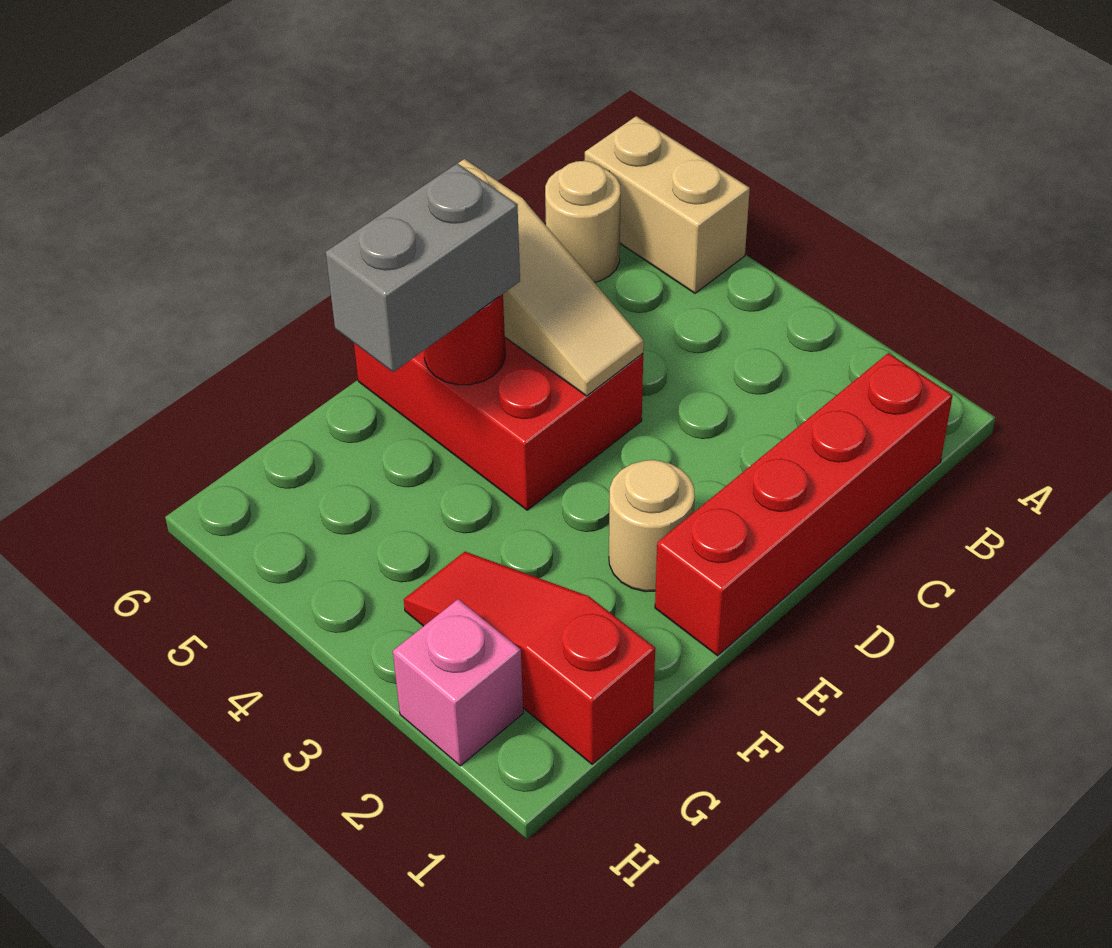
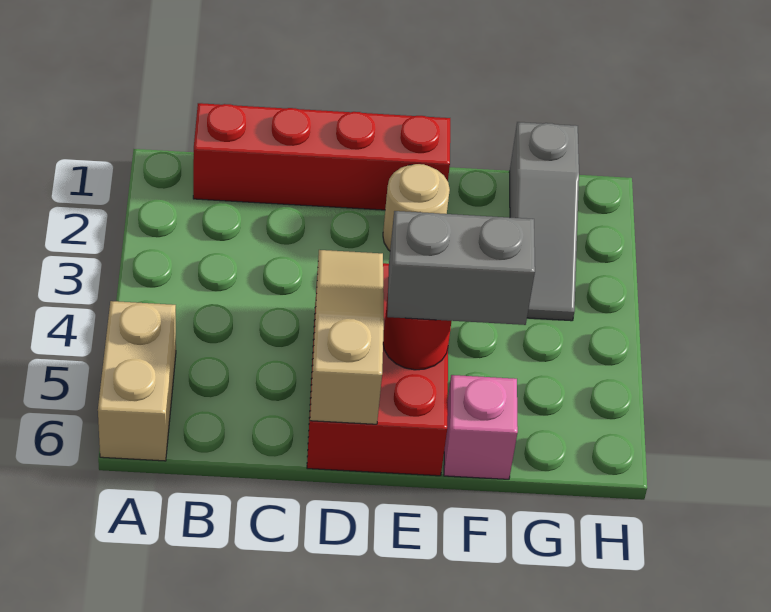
tan round brick B6 level 1 -> none
red slope G1:G3 level 1 top 1 -> grey slope G1:G3 level 1 top 1
pink brick H2 level 1 -> pink brick F6 level 1

